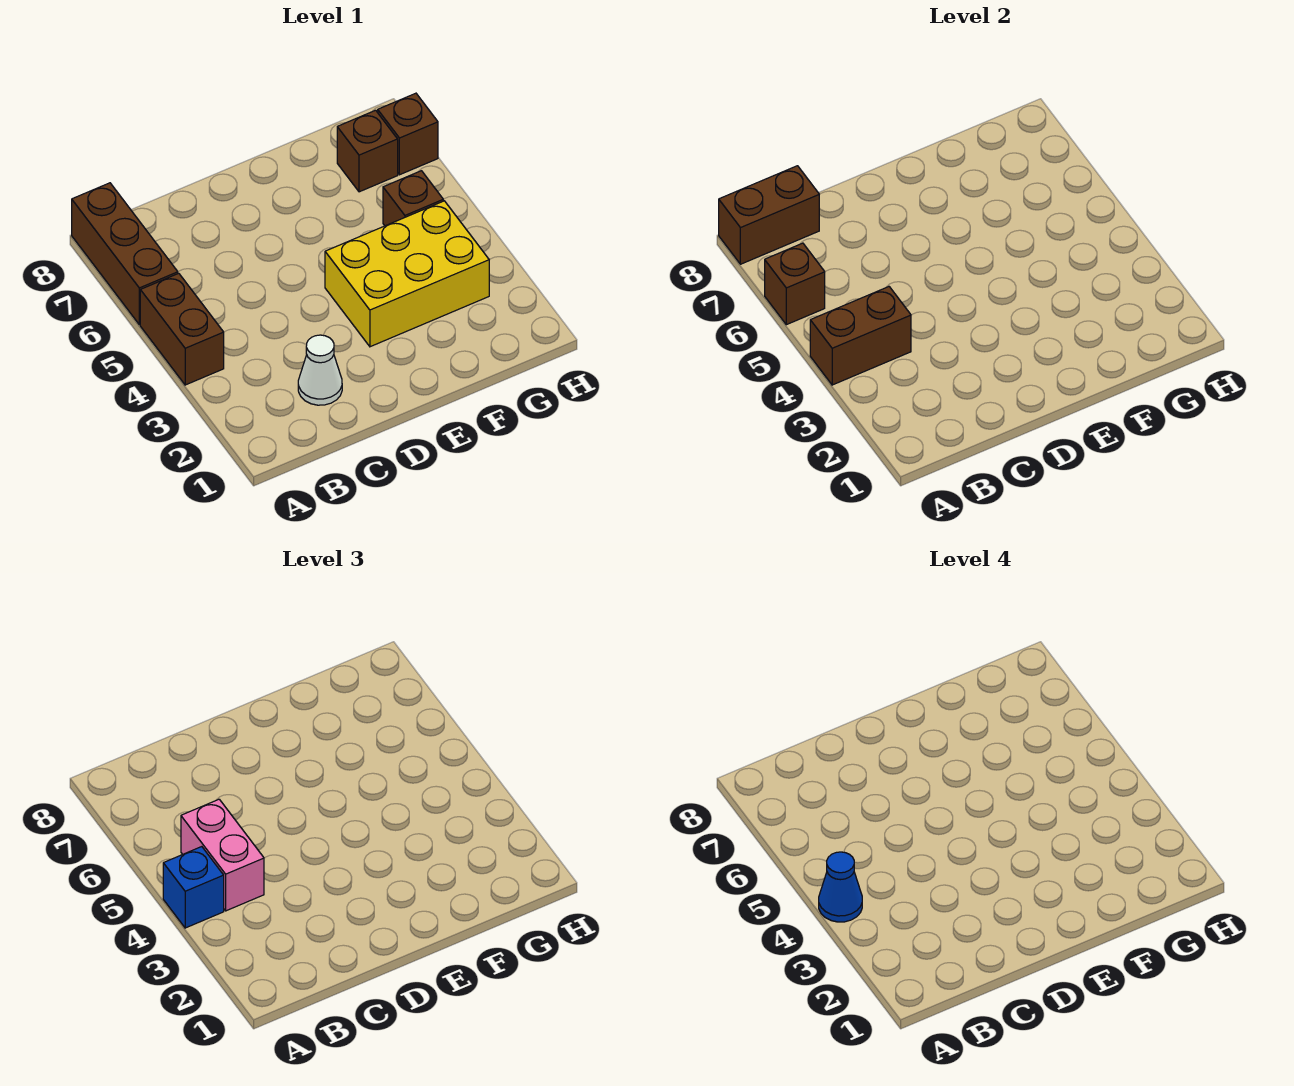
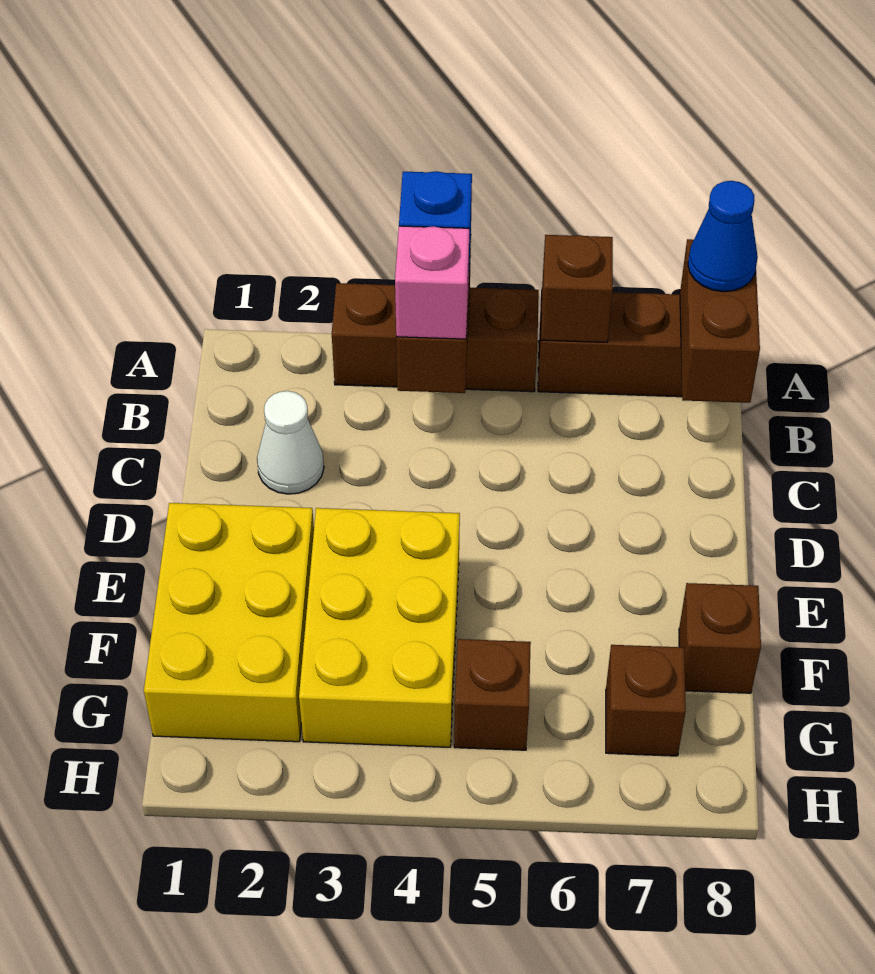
brown brick A4:A5 level 1 -> brown brick A3:A5 level 1
blue cone A4 level 4 -> blue cone A8 level 3
pink brick B4:B5 level 3 -> pink brick B4 level 3
none -> yellow brick E1:G2 level 1
brown brick H7 level 1 -> brown brick F8 level 1

